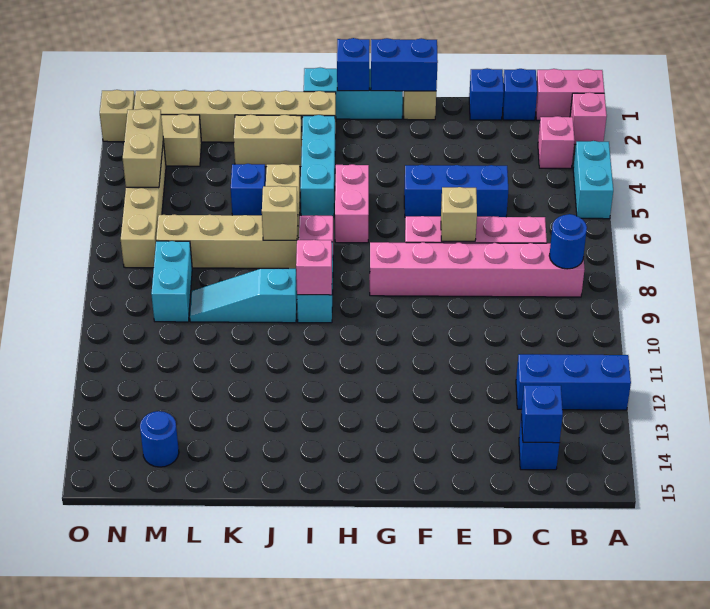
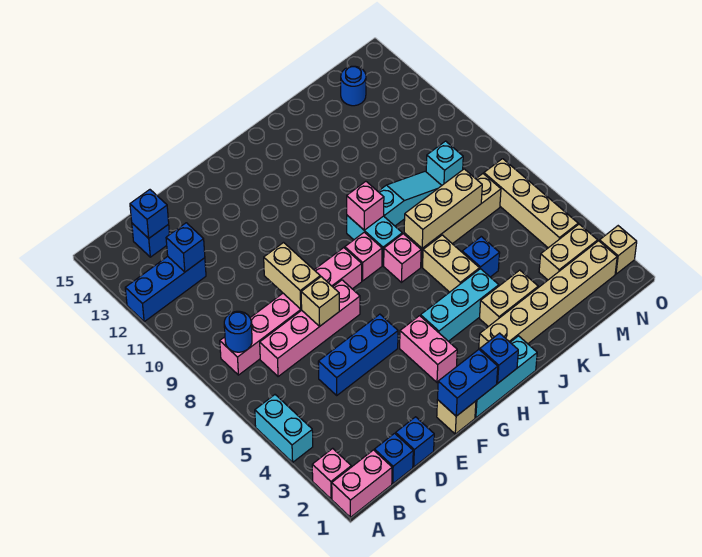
pink brick B3 level 1 -> pink brick H8 level 1
none -> blue brick C12 level 2
pink brick H5:H6 level 1 -> pink brick G3:G4 level 1
cyan brick I3:I5 level 1 -> cyan brick H4:J4 level 1
tan brick J7 level 2 -> tan brick J7:L7 level 2
cyan brick M8:M9 level 1 -> cyan brick M9 level 1
tan brick N4:N5 level 2 -> tan brick E8:E9 level 2

